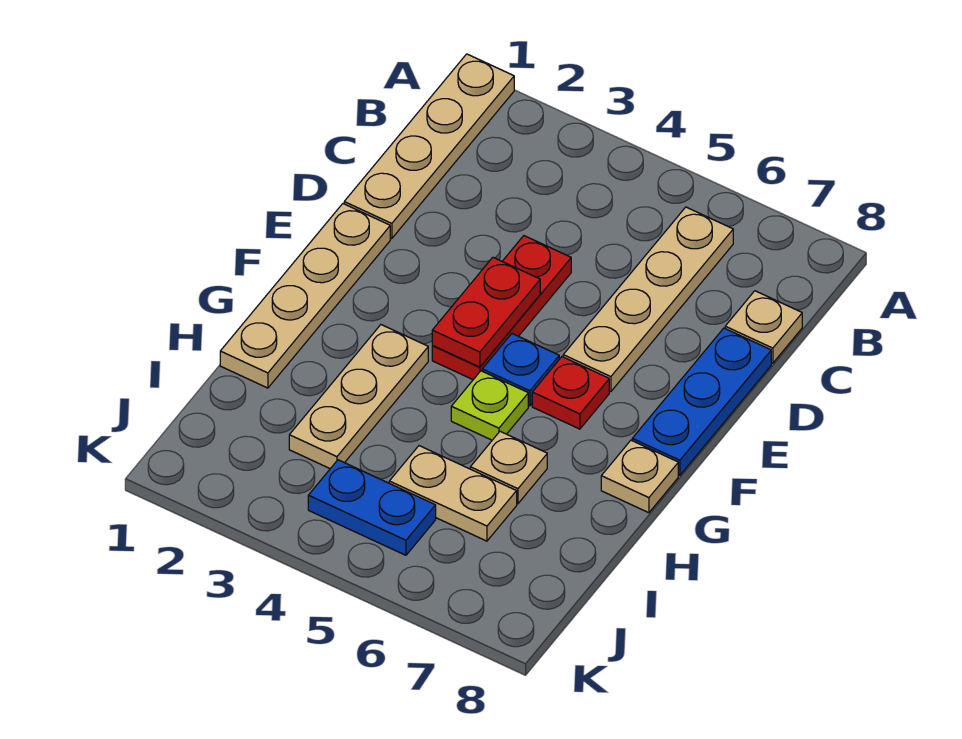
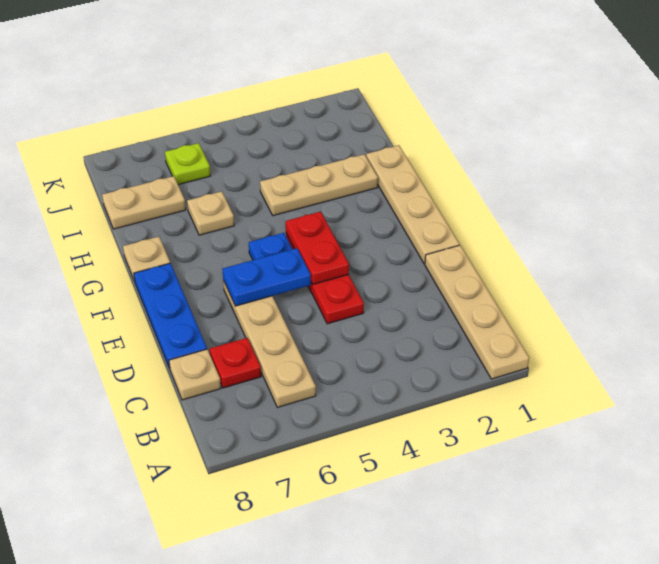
red plate F6 level 1 -> red plate C7 level 1
tan plate G3:I3 level 1 -> tan plate H2:H4 level 1
lime plate G5 level 1 -> lime plate J6 level 1
tan plate I5:I6 level 1 -> tan plate I7:I8 level 1
blue plate J4:J5 level 1 -> blue plate E5:E6 level 2

